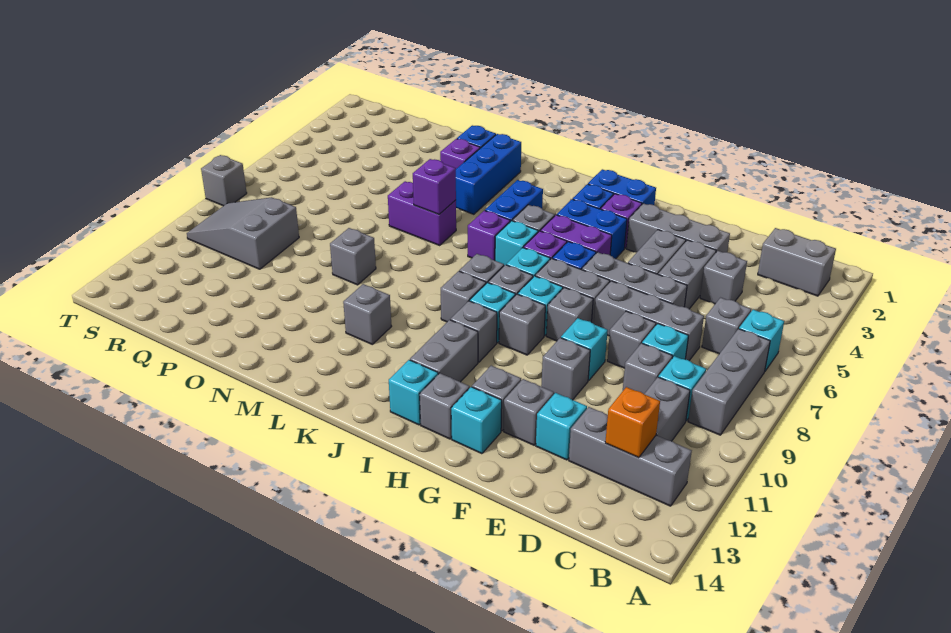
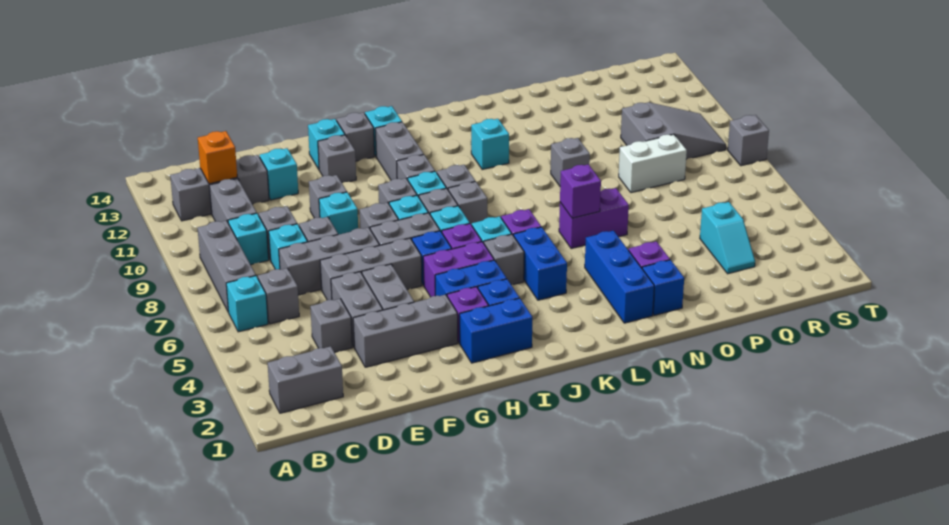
grey brick F12 level 1 -> none
grey brick L11 level 1 -> cyan brick L11 level 1
none -> white brick P8:Q8 level 1
none -> cyan slope Q3:Q4 level 1 top 4

